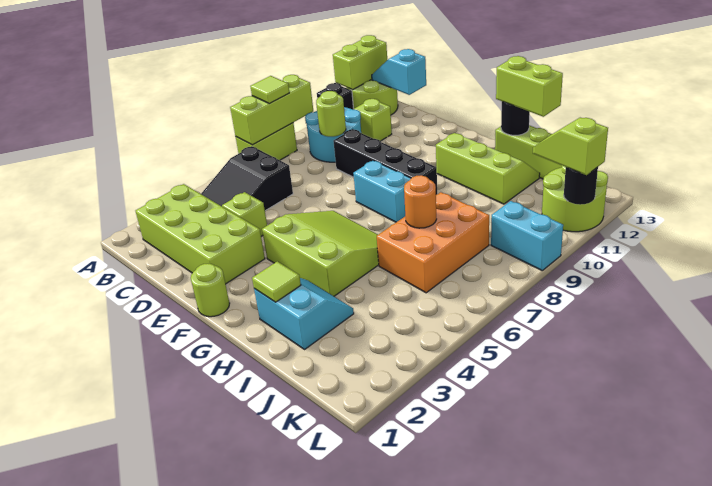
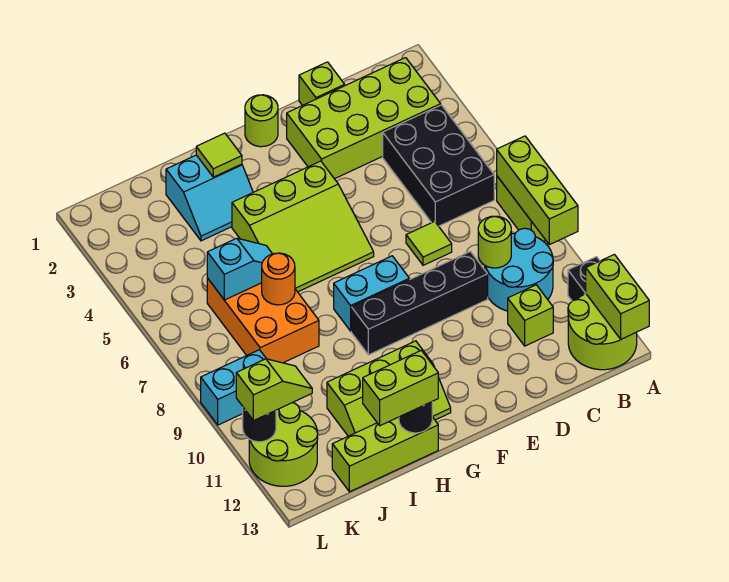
lime tile A8 level 3 -> lime tile D7 level 1
black slope B4:C6 level 1 top 6 -> black brick B4:C6 level 1
cyan slope B13:C13 level 2 top C -> cyan slope I6:J6 level 2 top J
lime brick D4 level 1 -> lime brick D1 level 1

